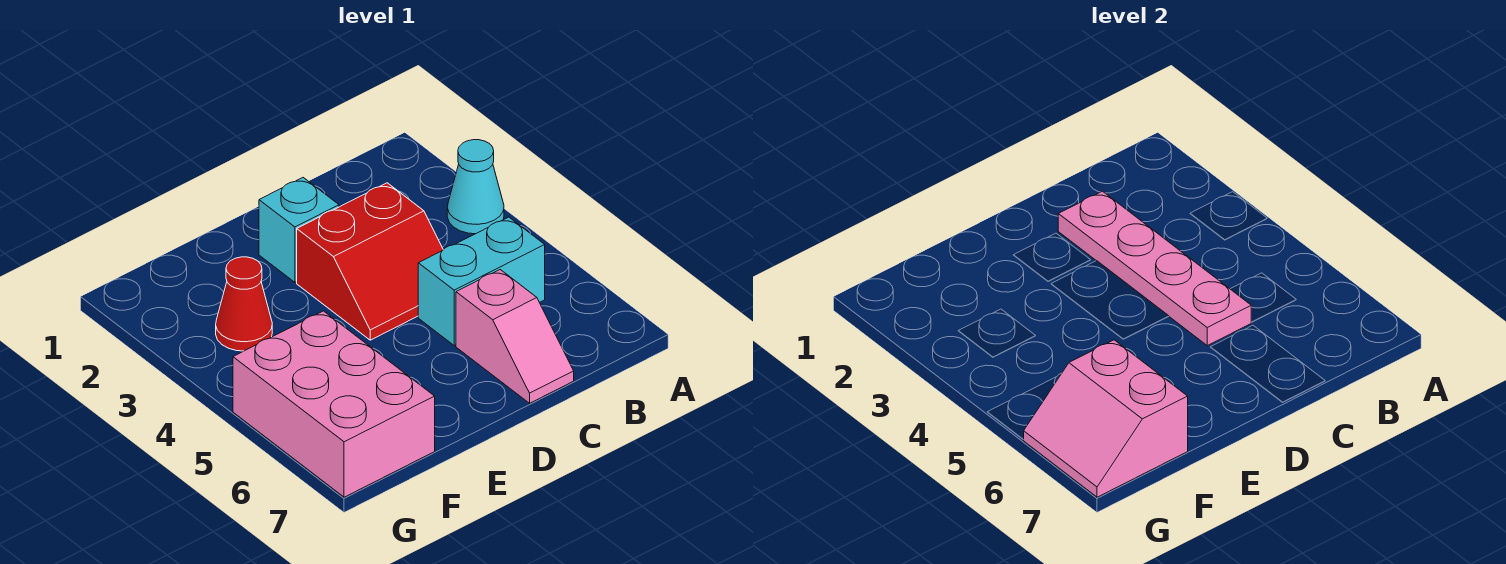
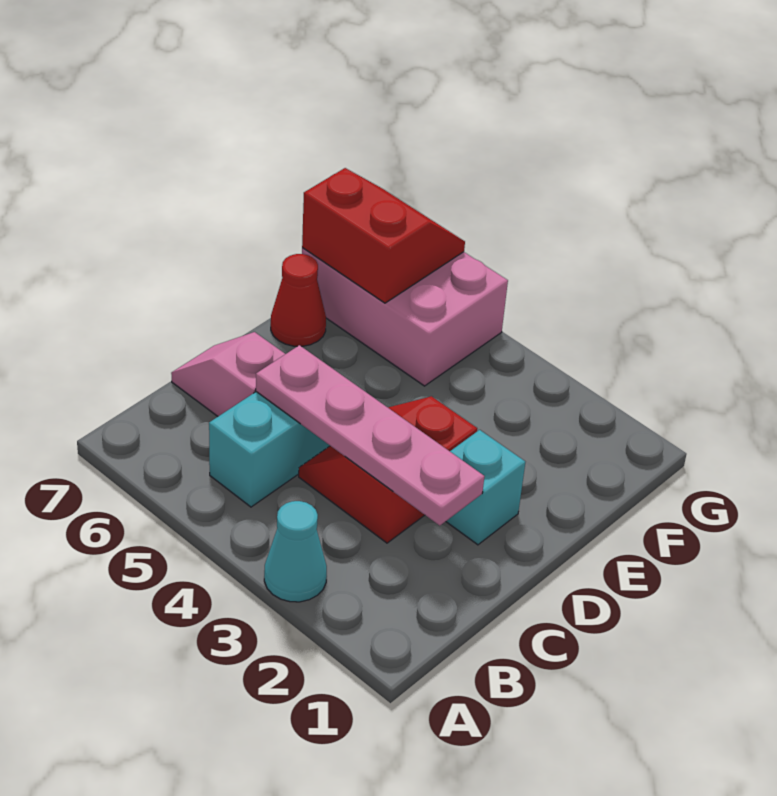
red cone F3 level 1 -> red cone E7 level 1
pink slope F6:G7 level 2 top F -> red slope F6:G7 level 2 top F

